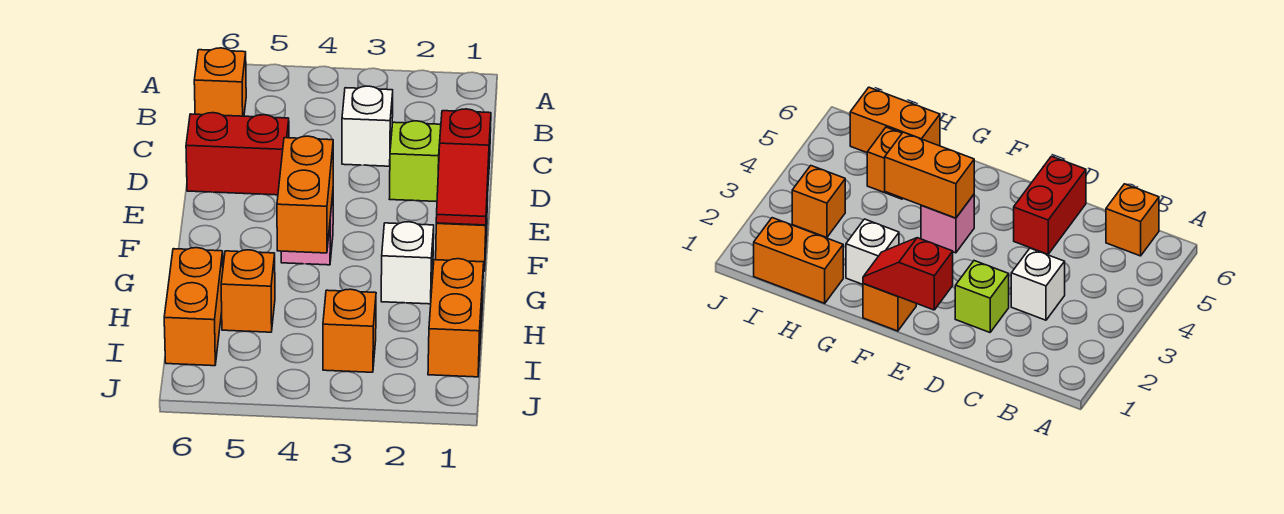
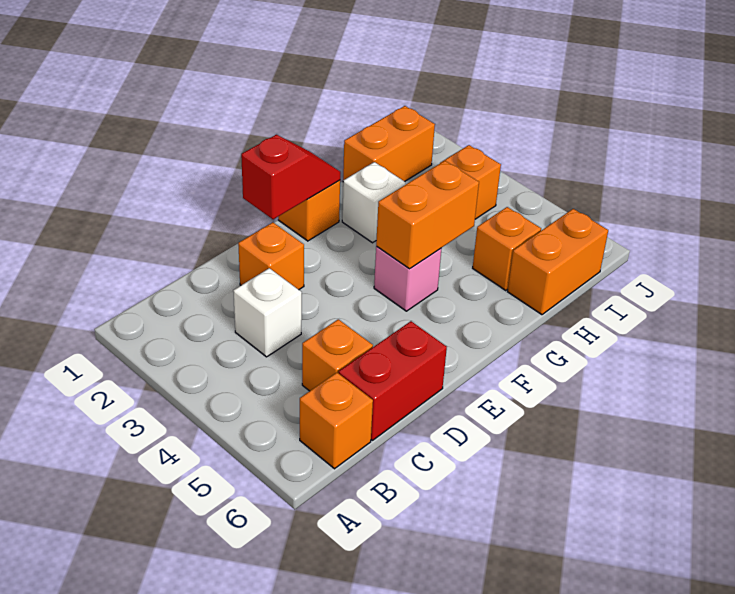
none -> orange brick C5 level 1
lime brick D2 level 1 -> orange brick D2 level 1
red brick D5:D6 level 1 -> red brick C6:D6 level 1

